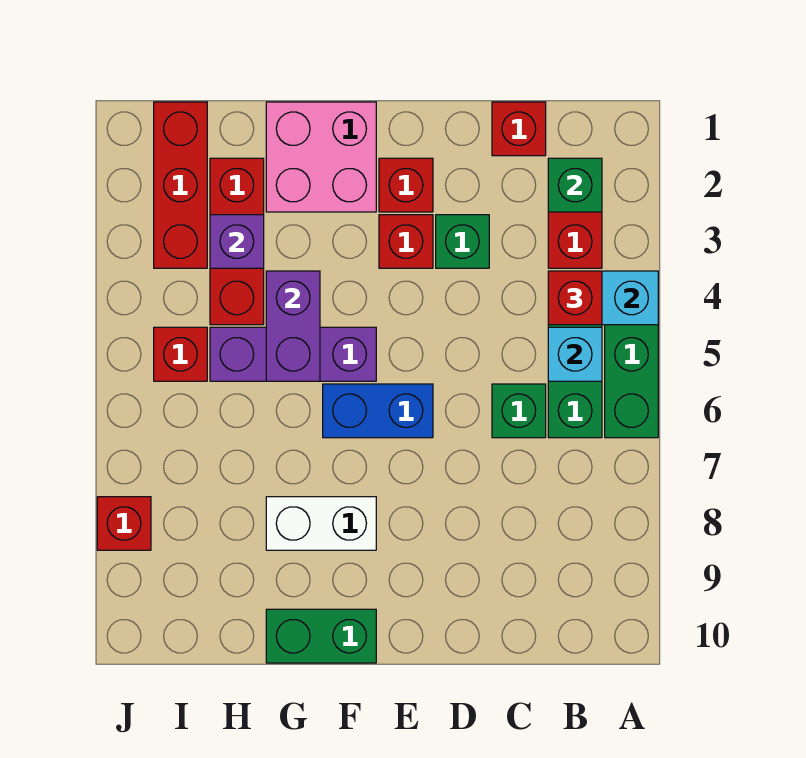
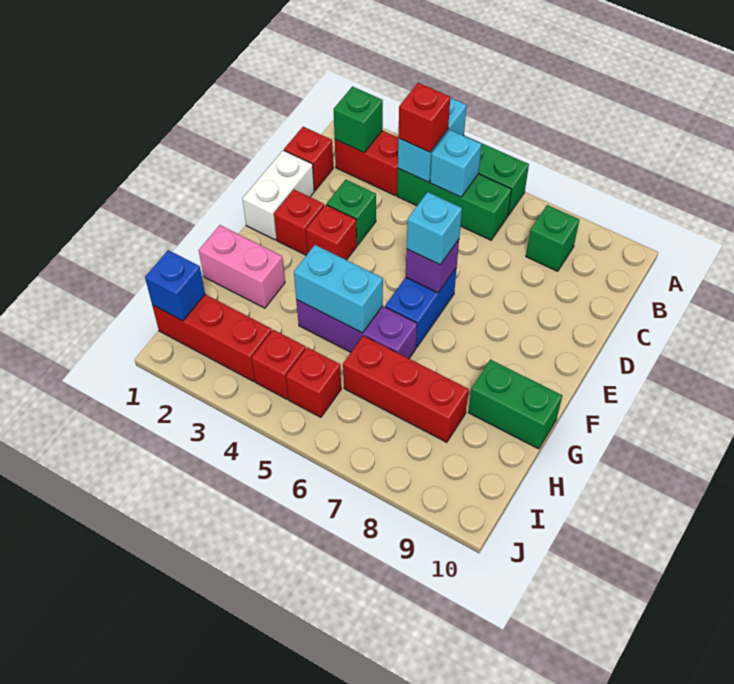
green brick C6 level 1 -> green brick B8 level 1
none -> cyan brick E6 level 3
pink brick F1:G2 level 1 -> pink brick G1:G2 level 1
purple brick F5:H5 level 1 -> purple brick G4:G6 level 1
white brick F8:G8 level 1 -> white brick D1:E1 level 1
green brick F10:G10 level 1 -> green brick G9:G10 level 1
purple brick G4:G5 level 2 -> cyan brick G4:G5 level 2
red brick H2:H4 level 1 -> red brick H6:H8 level 1
purple brick H3 level 2 -> purple brick E6 level 2
none -> blue brick I1 level 2
red brick J8 level 1 -> red brick I4 level 1

